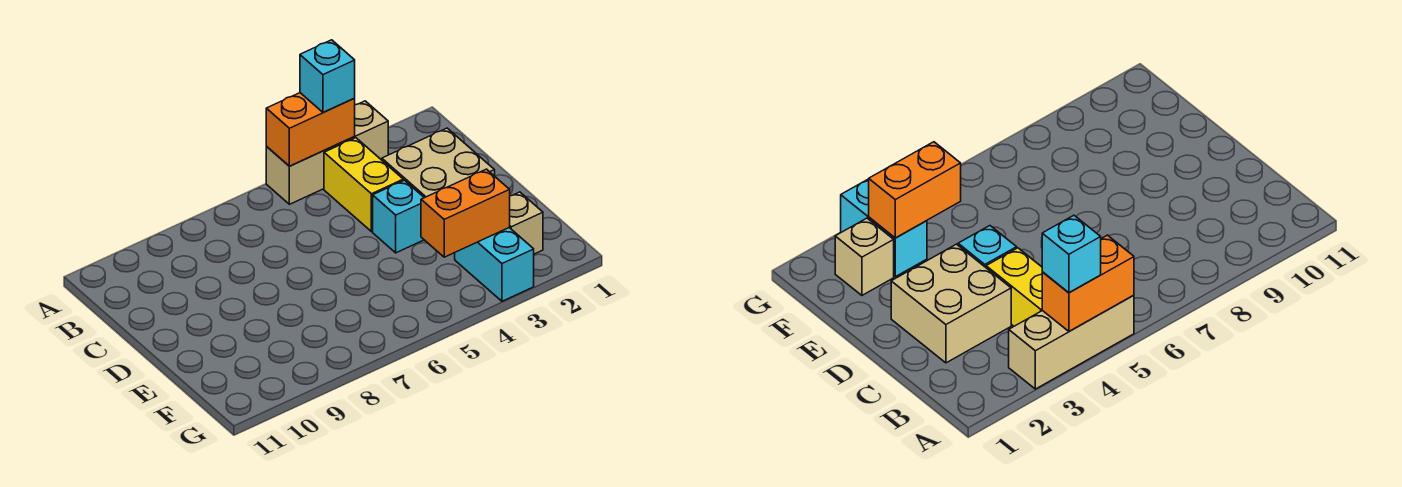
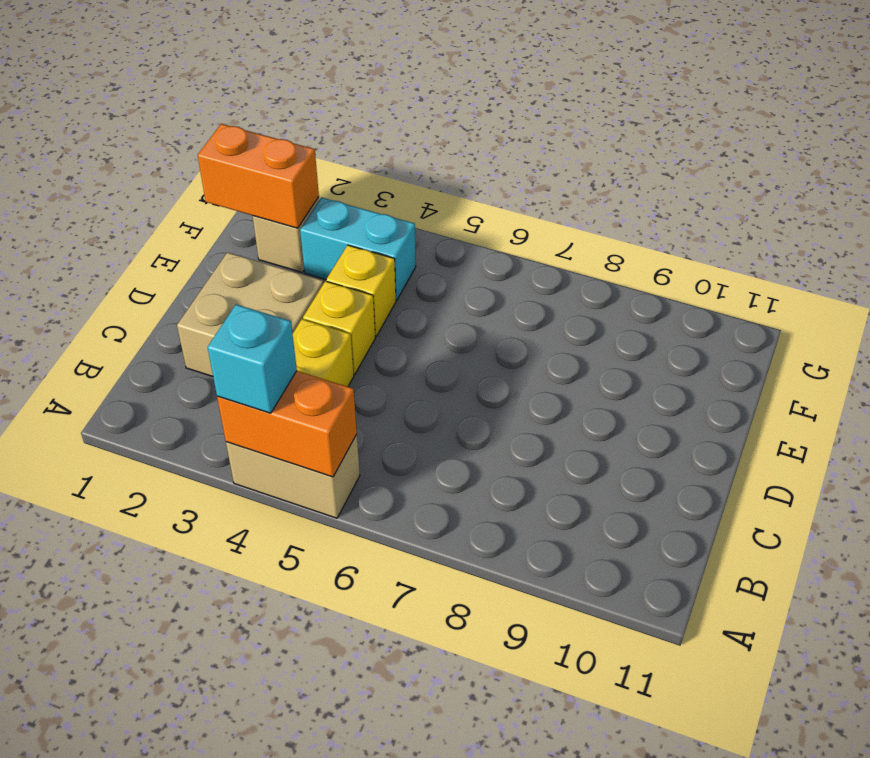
tan brick A3:A5 level 1 -> tan brick A4:A5 level 1
cyan brick D4 level 1 -> yellow brick D4 level 1
none -> yellow brick E4 level 1
cyan brick F3:G3 level 1 -> cyan brick F3:F4 level 1
orange brick F3:F4 level 2 -> orange brick F1:F2 level 2

